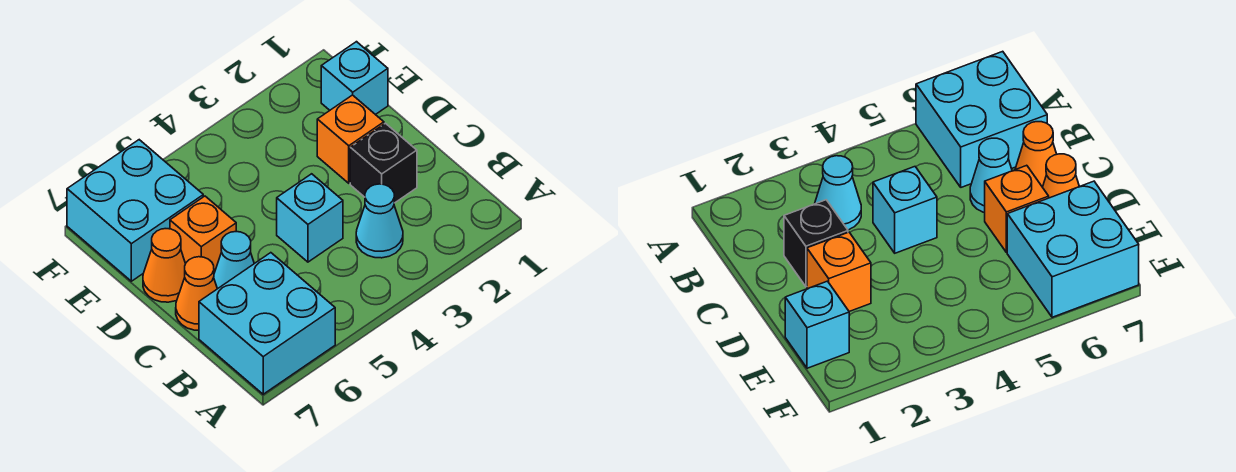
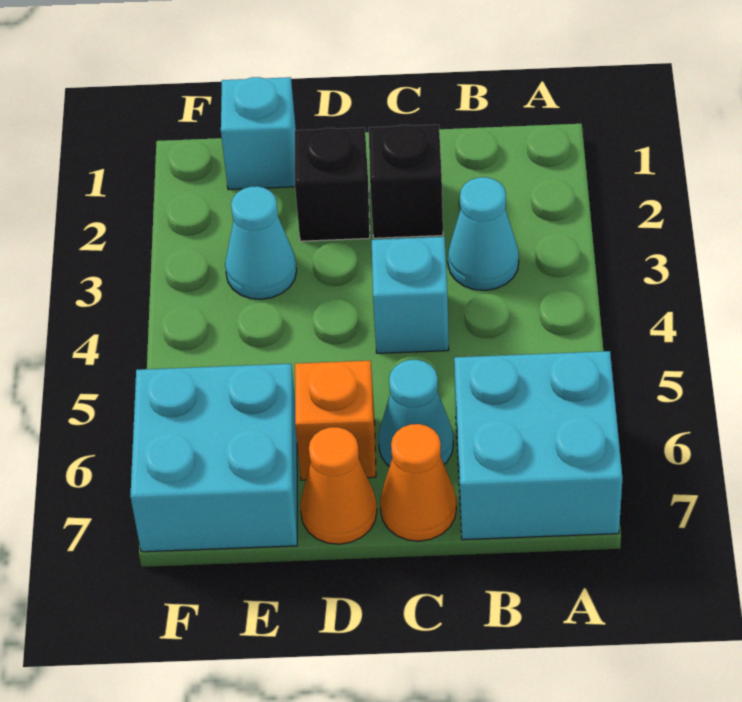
orange brick D2 level 1 -> black brick D2 level 1
none -> cyan cone E3 level 1

